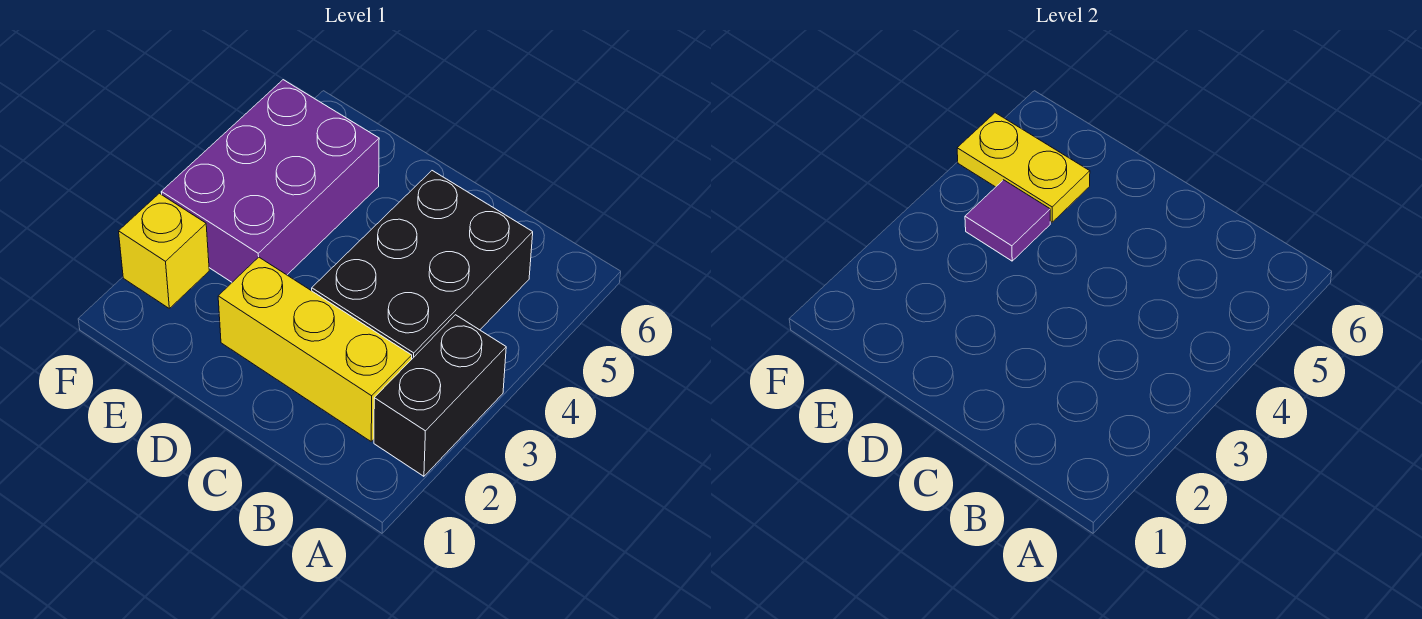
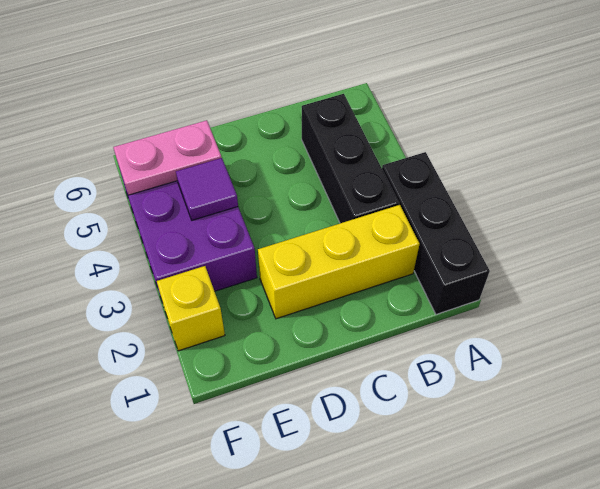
black brick A2:A3 level 1 -> black brick A1:A3 level 1
black brick B3:C5 level 1 -> black brick B3:B5 level 1
yellow plate E5:F5 level 2 -> pink plate E5:F5 level 2

